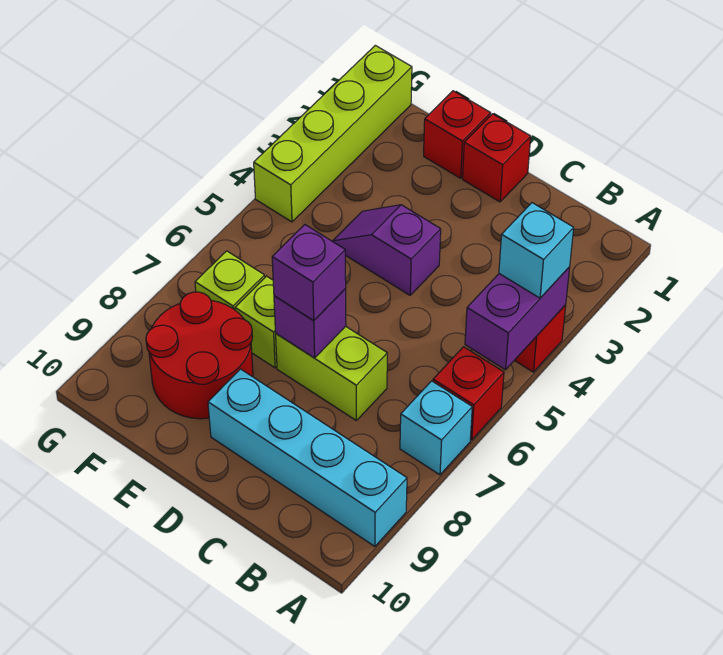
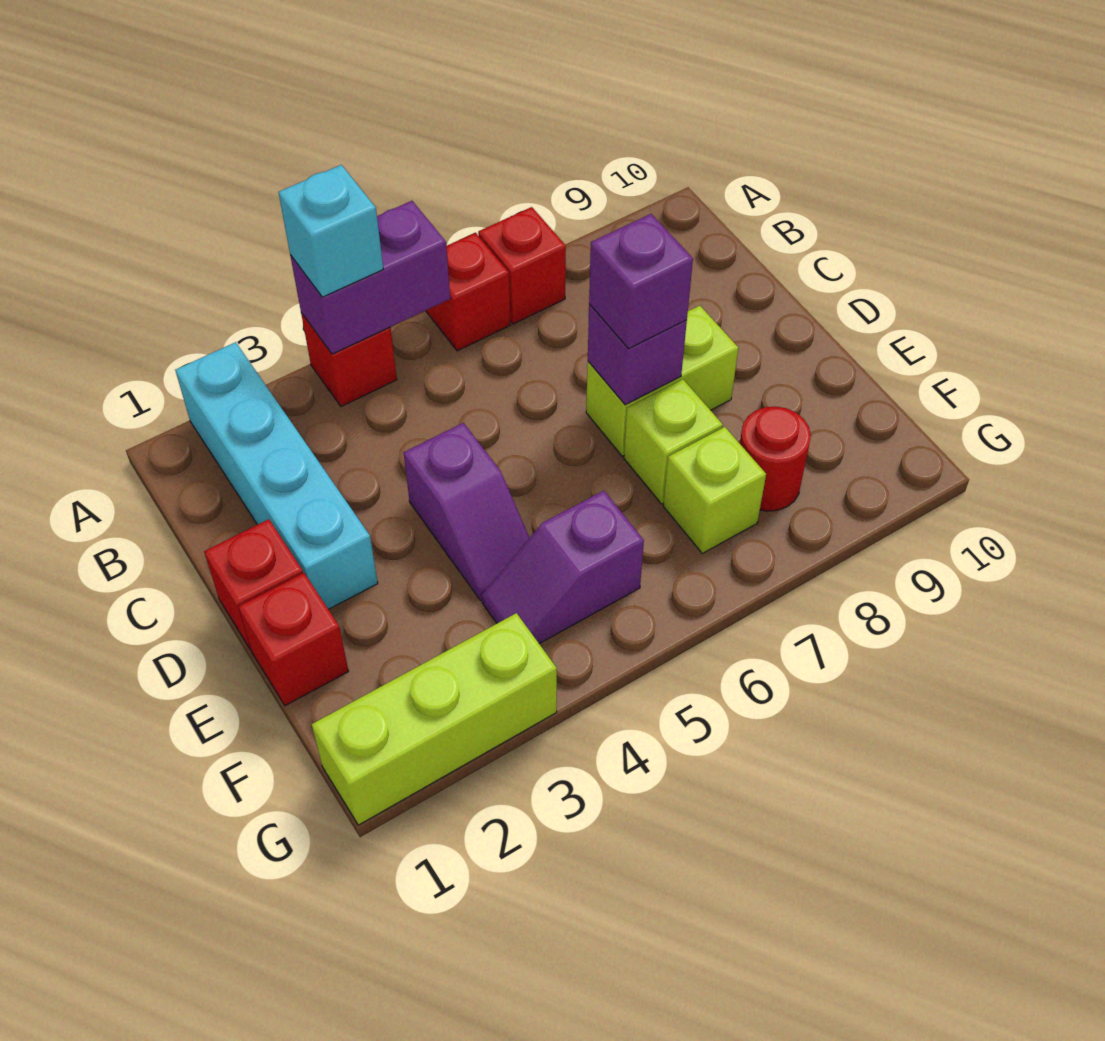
cyan brick A7 level 1 -> red brick A7 level 1
cyan brick A9:D9 level 1 -> cyan brick A2:D2 level 1
lime brick C7:D7 level 1 -> lime brick D7:D8 level 1
red round brick E8:F9 level 1 -> red round brick F8 level 1
none -> purple slope F4:F5 level 1 top 5
lime brick G1:G4 level 1 -> lime brick G1:G3 level 1

